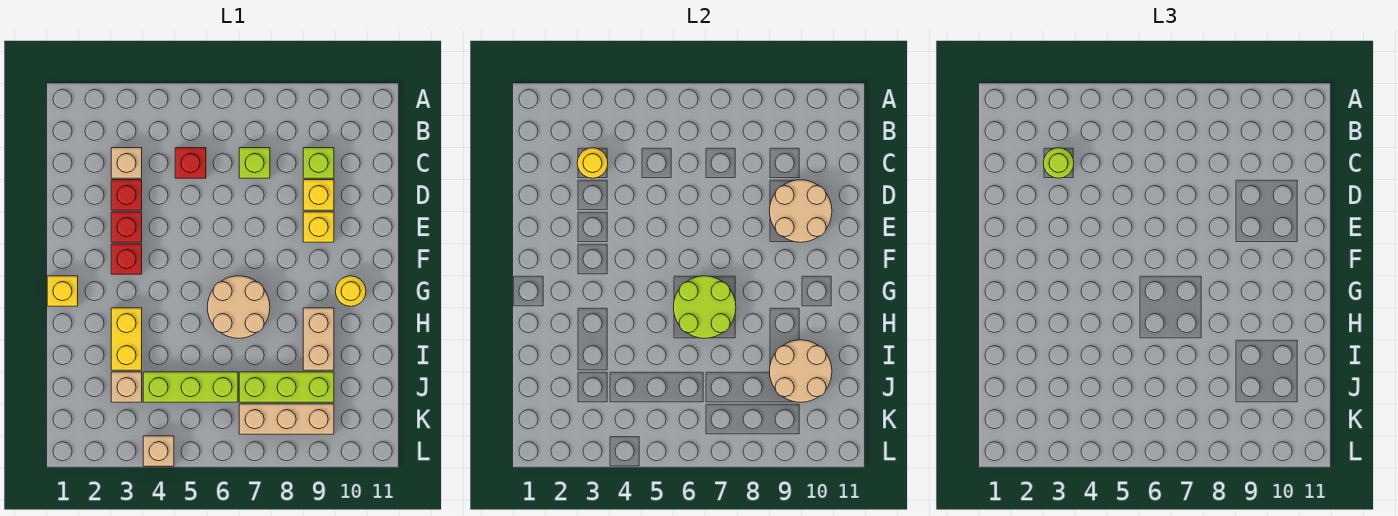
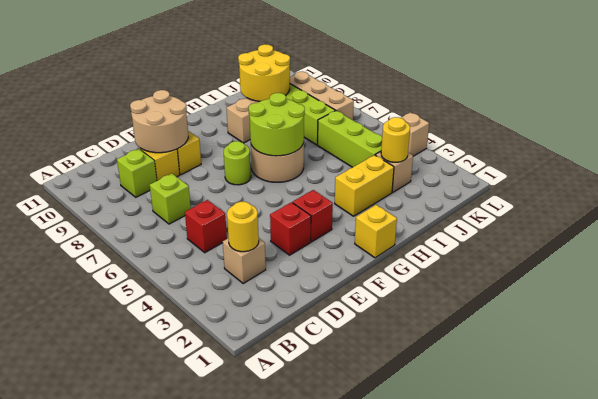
lime round brick C3 level 3 -> lime round brick F7 level 1
red brick D3 level 1 -> none
yellow round brick G10 level 1 -> yellow round brick J3 level 2
tan round brick I9:J10 level 2 -> yellow round brick I9:J10 level 2

